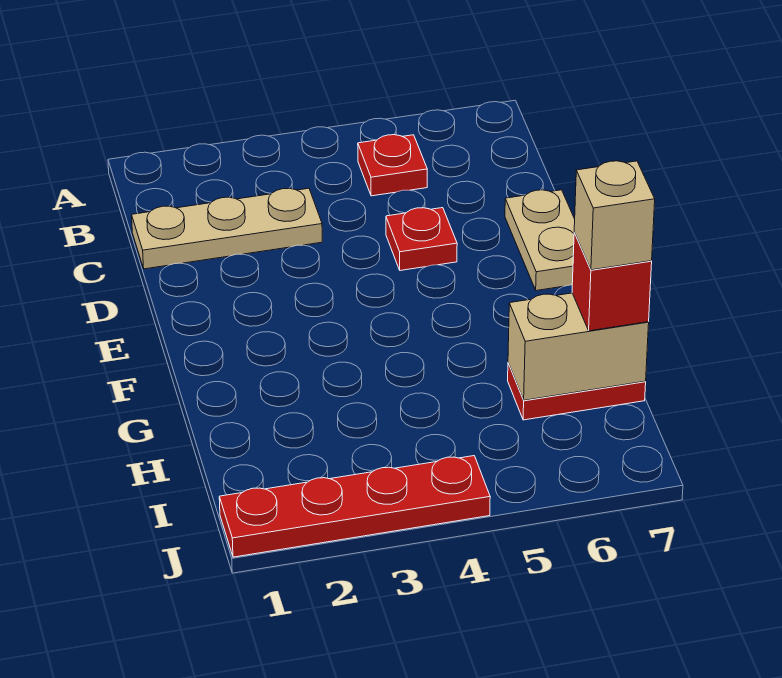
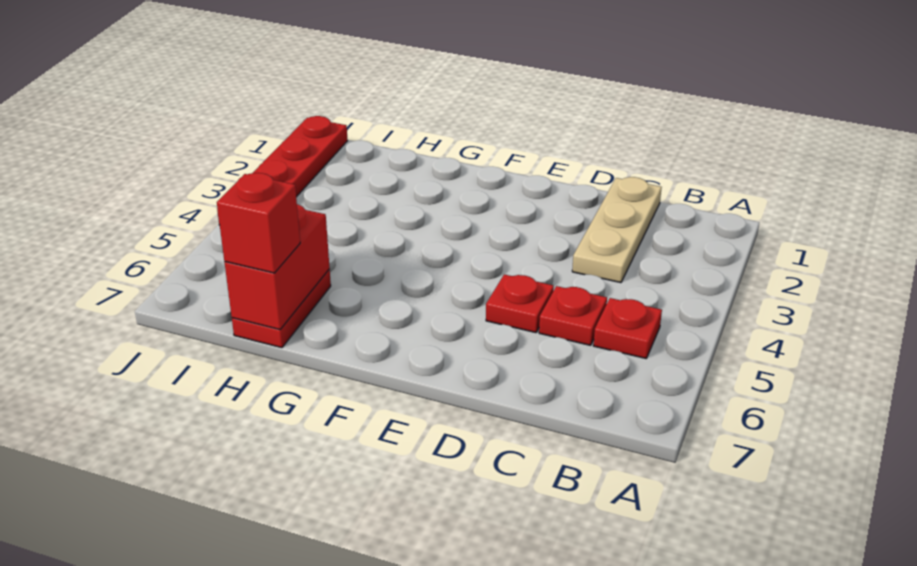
none -> red plate C5 level 1
tan plate D7:E7 level 1 -> none
tan brick H6:H7 level 2 -> red brick H6:H7 level 2
tan brick H7 level 4 -> none

